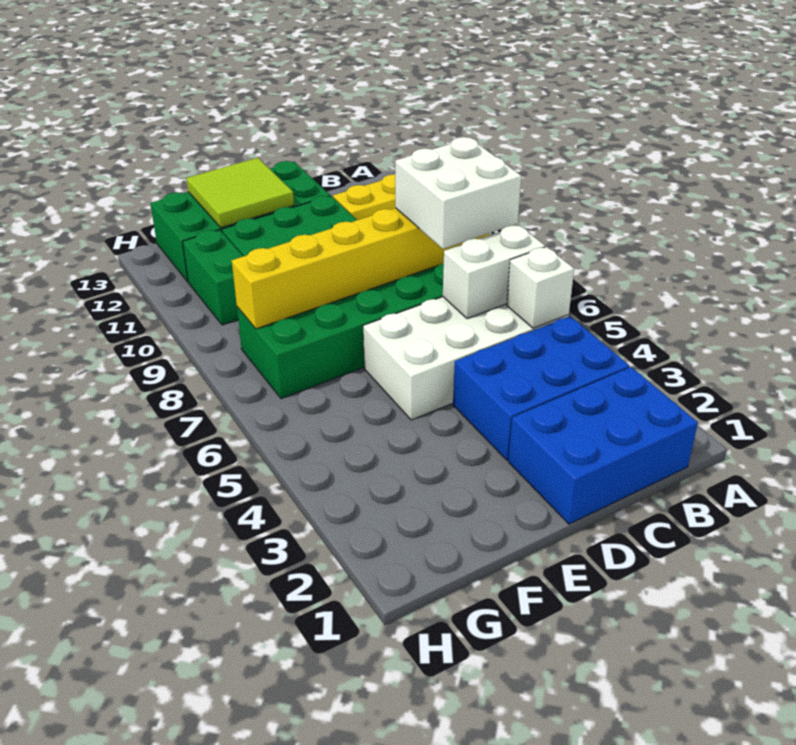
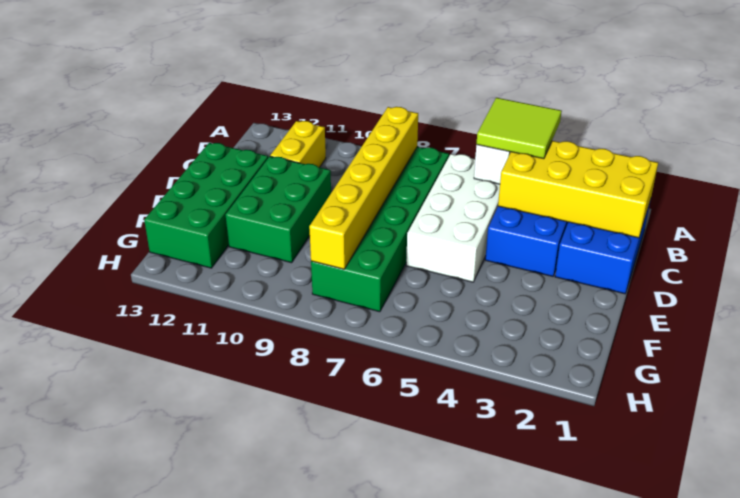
none -> yellow brick B1:C4 level 2
white brick B6:C6 level 2 -> none
white brick B7:C8 level 3 -> none
lime tile E12:F13 level 2 -> lime tile A4:B5 level 3
green brick G10:G11 level 1 -> none

